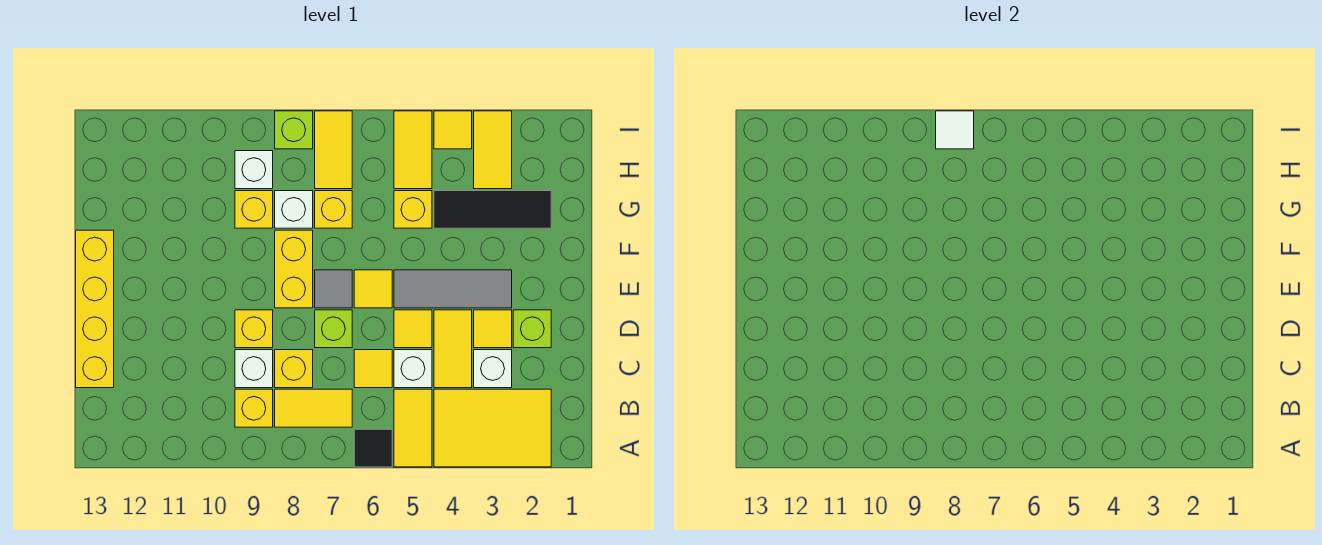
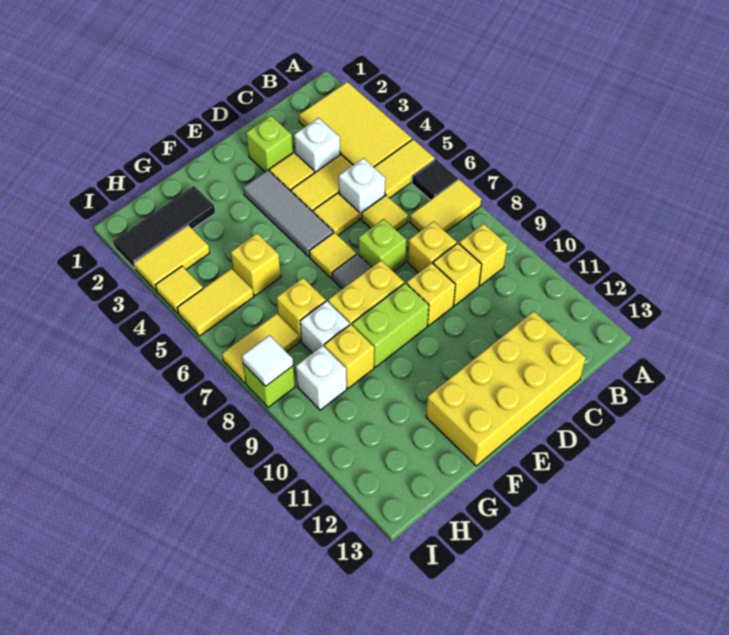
yellow tile B7:B8 level 1 -> yellow tile A7:B7 level 1
white brick C9 level 1 -> yellow brick C9 level 1
yellow brick C13:F13 level 1 -> yellow brick C12:F13 level 1
none -> lime brick E9:F9 level 1
black tile G2:G4 level 1 -> black tile G2:I2 level 1

